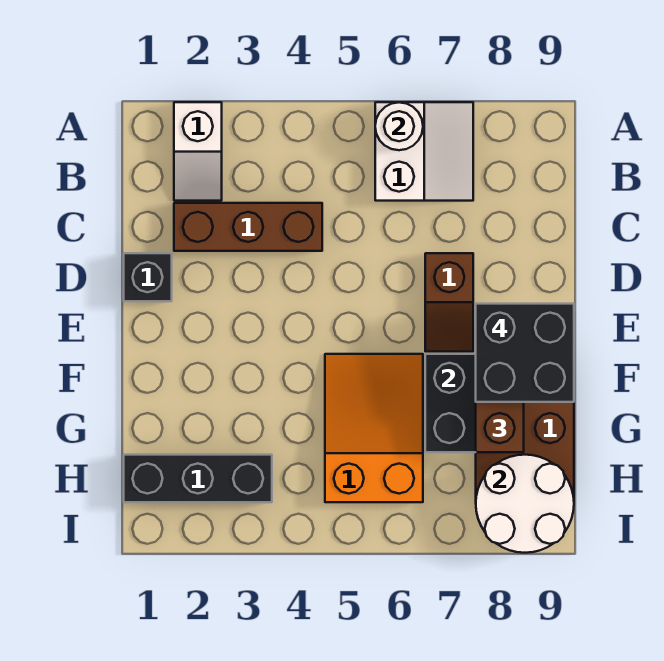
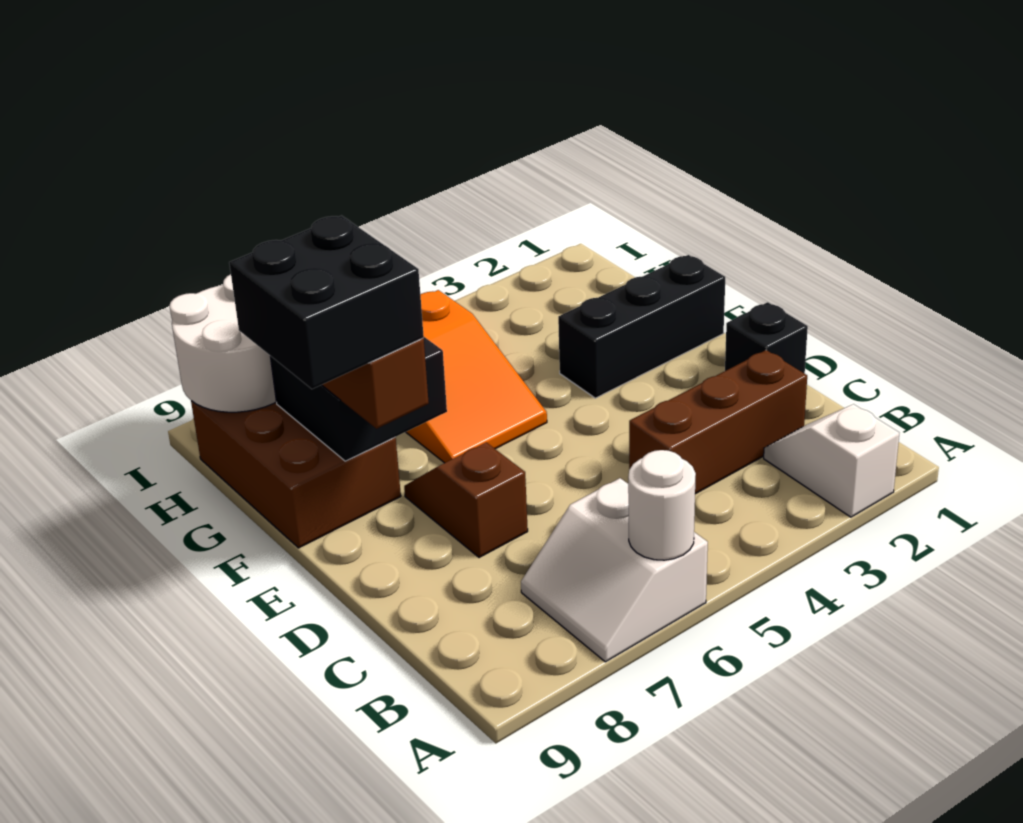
black brick H1:H3 level 1 -> black brick F1:F3 level 1

